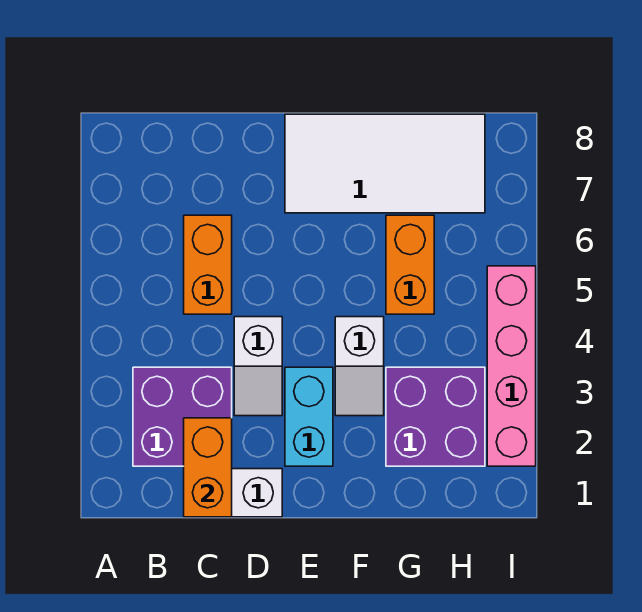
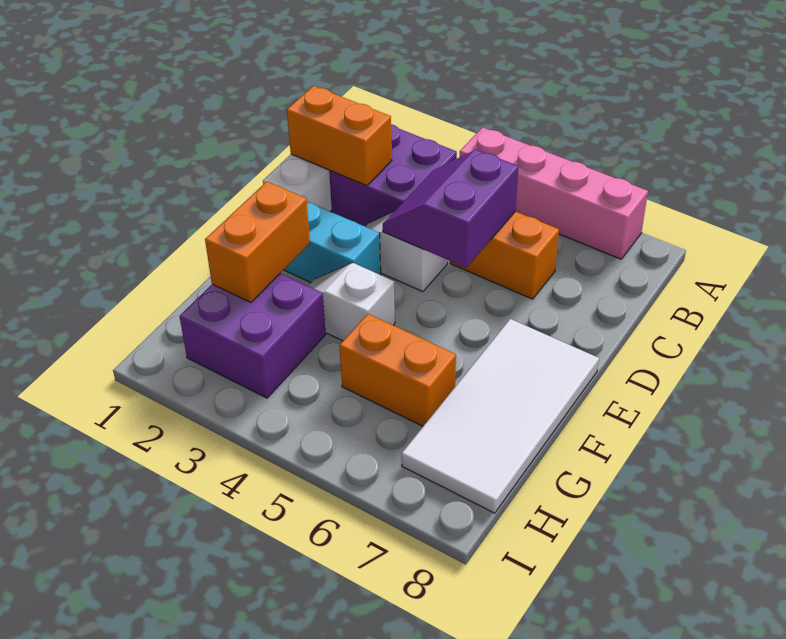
none -> purple slope C4:D5 level 2 top 5
none -> orange brick F2:G2 level 2
pink brick I2:I5 level 1 -> pink brick A4:A7 level 1

